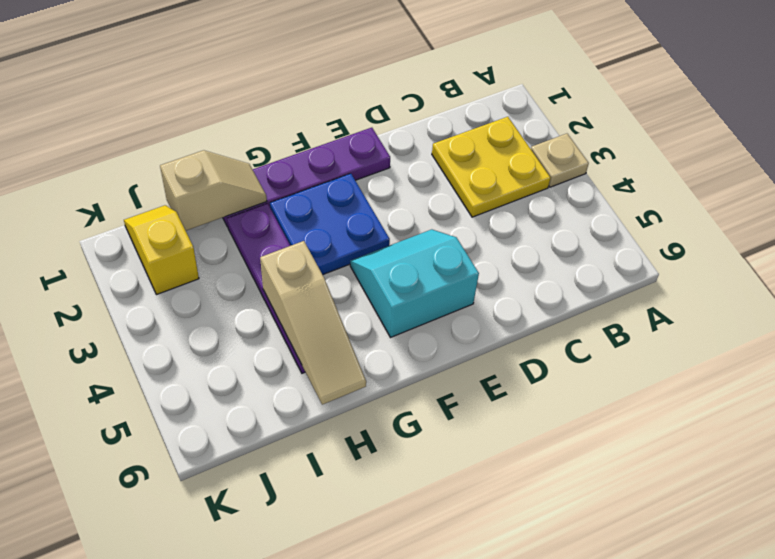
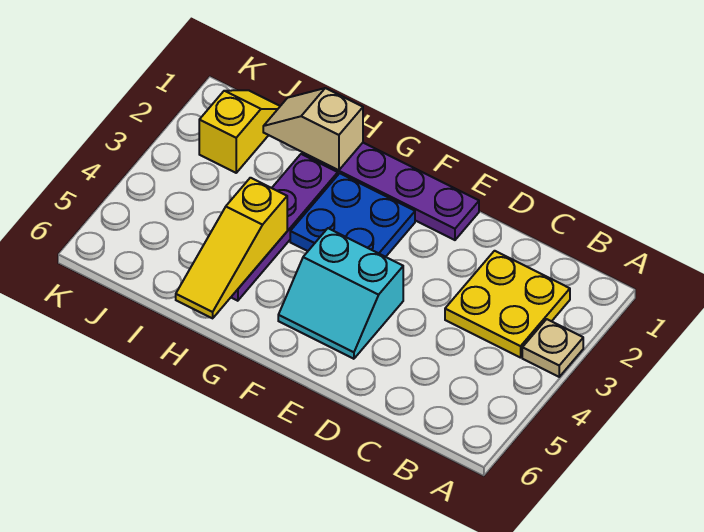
cyan slope E4:F5 level 1 top 5 -> cyan slope E4:F5 level 1 top 4
tan slope H1:I1 level 2 top I -> tan slope H1:I1 level 2 top H
tan slope H4:H6 level 2 top 4 -> yellow slope H4:H6 level 2 top 4

